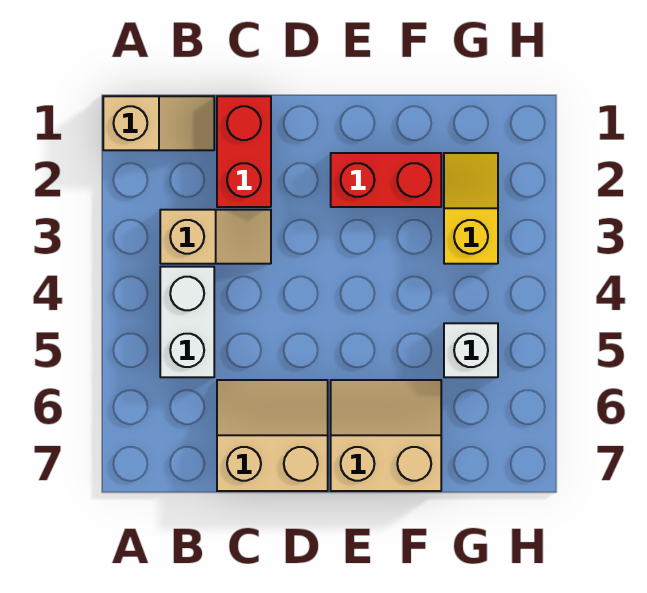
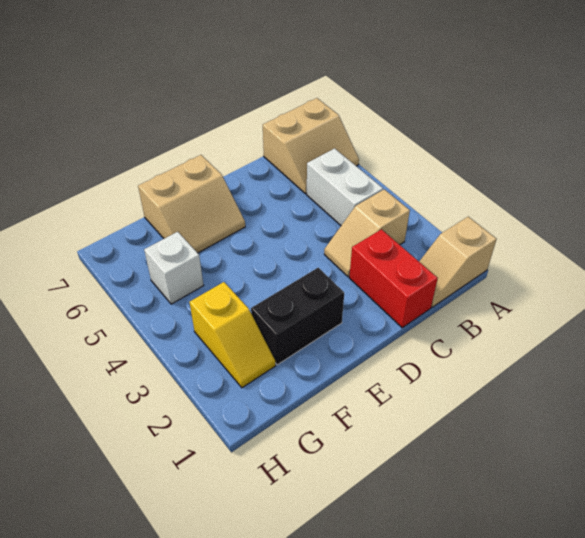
tan slope C6:D7 level 1 top 7 -> tan slope A6:B7 level 1 top 7
red brick E2:F2 level 1 -> black brick E2:F2 level 1

